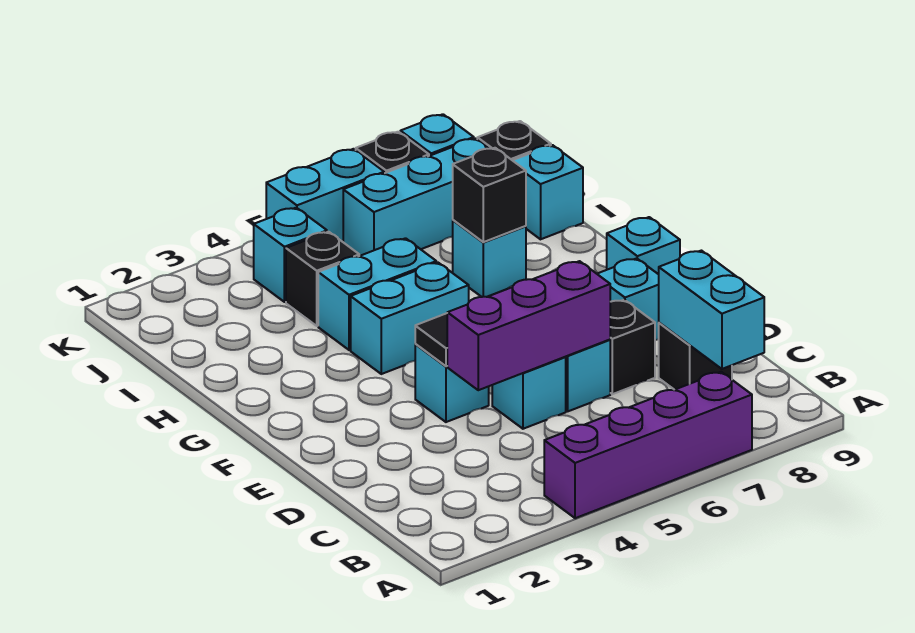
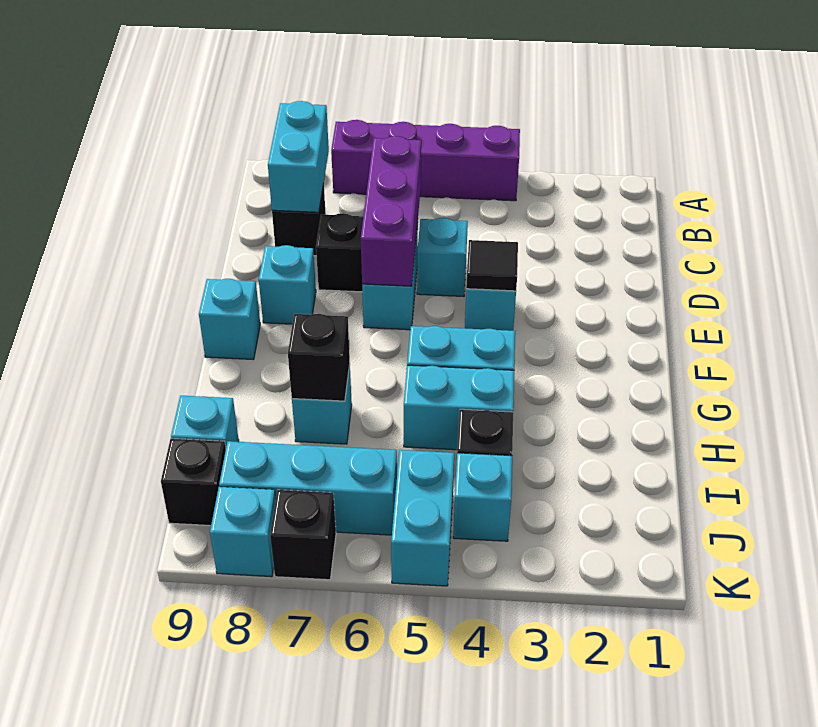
purple brick D4:D6 level 2 -> purple brick C6:E6 level 2
cyan brick K5:K6 level 1 -> cyan brick J5:K5 level 1

